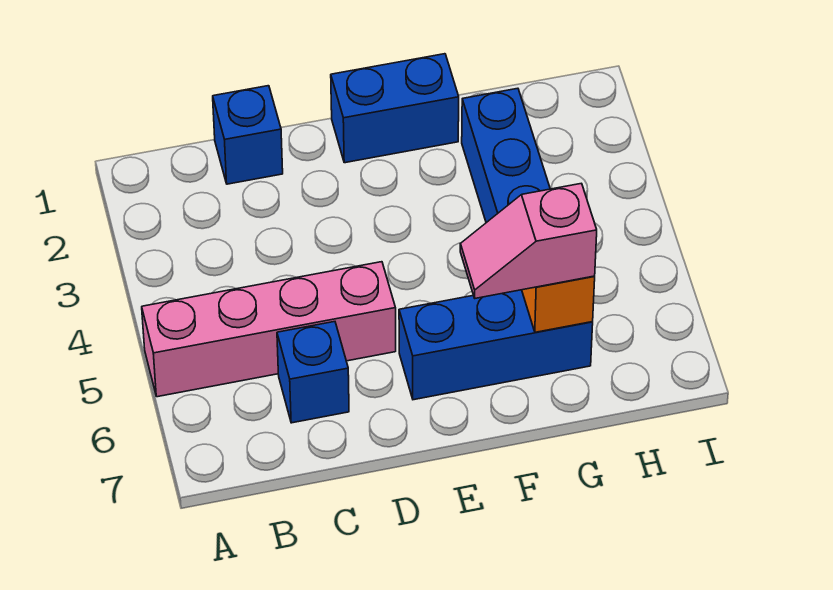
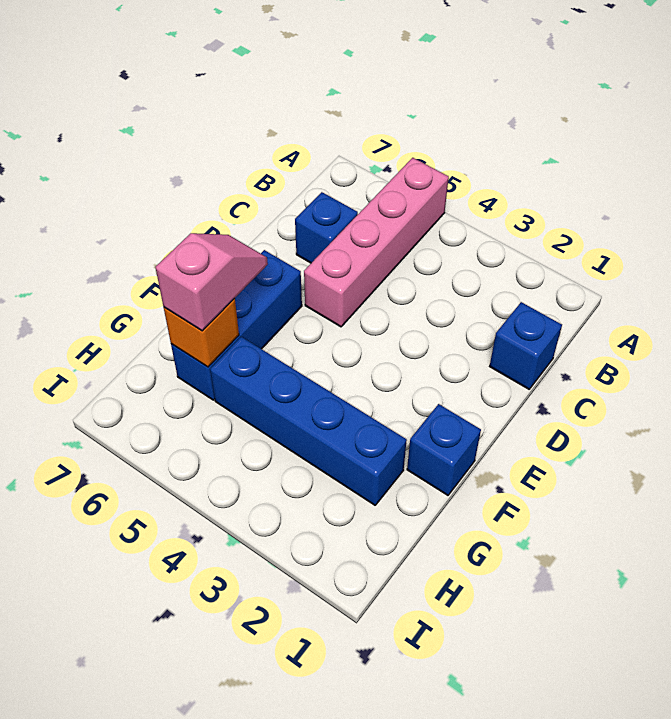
blue brick E1:F1 level 1 -> blue brick F1 level 1

